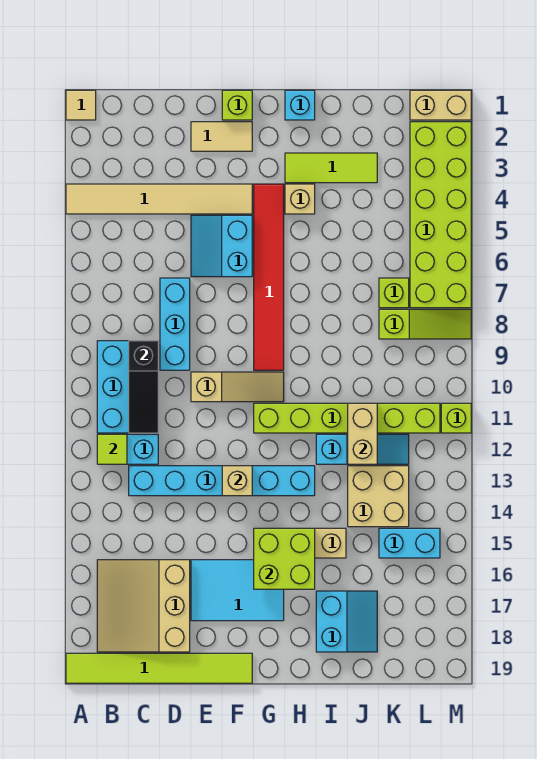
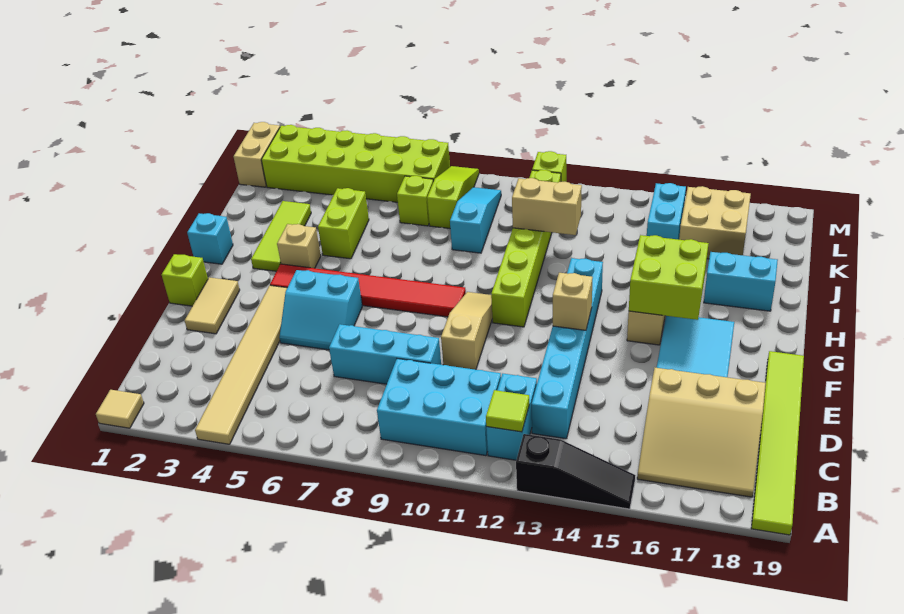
black slope C9:C11 level 2 top 9 -> black slope A13:A15 level 1 top 13
none -> lime brick I5:J5 level 1
cyan slope I12:K12 level 1 top I -> cyan slope J9:L9 level 1 top J
tan brick J13:K14 level 1 -> tan brick K16:L17 level 1

